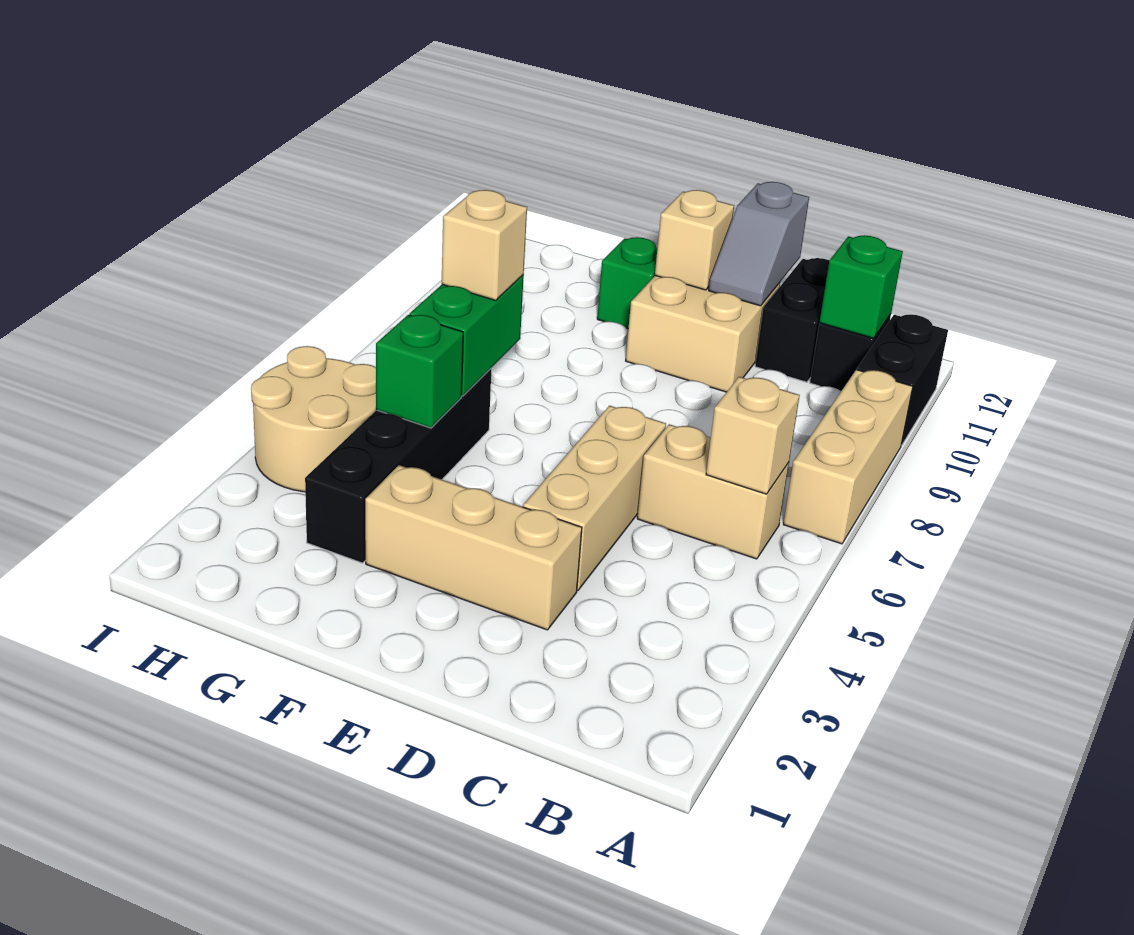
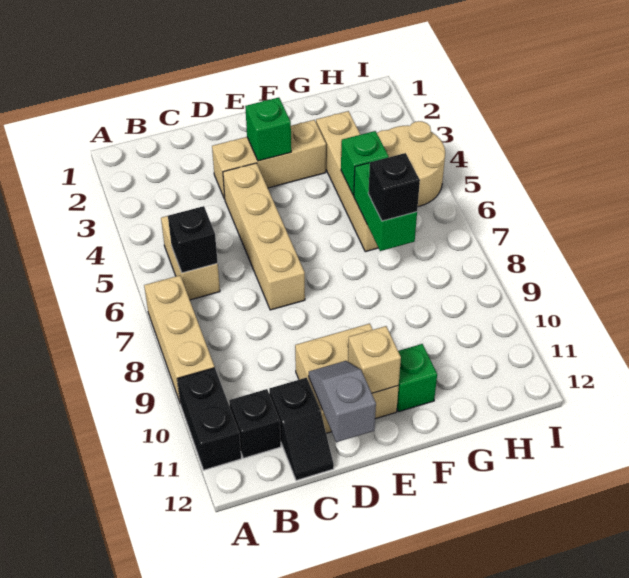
tan brick B6:C6 level 1 -> tan brick B5:B6 level 1
tan brick B6 level 2 -> black brick B6 level 2
green brick B11 level 2 -> green brick E3 level 2
black brick C11:C12 level 1 -> black slope C11:C12 level 1 top 11
tan brick D4:D6 level 1 -> tan brick D4:D7 level 1
black brick G3:G6 level 1 -> tan brick G3:G6 level 1
tan brick G7 level 3 -> black brick G7 level 3

